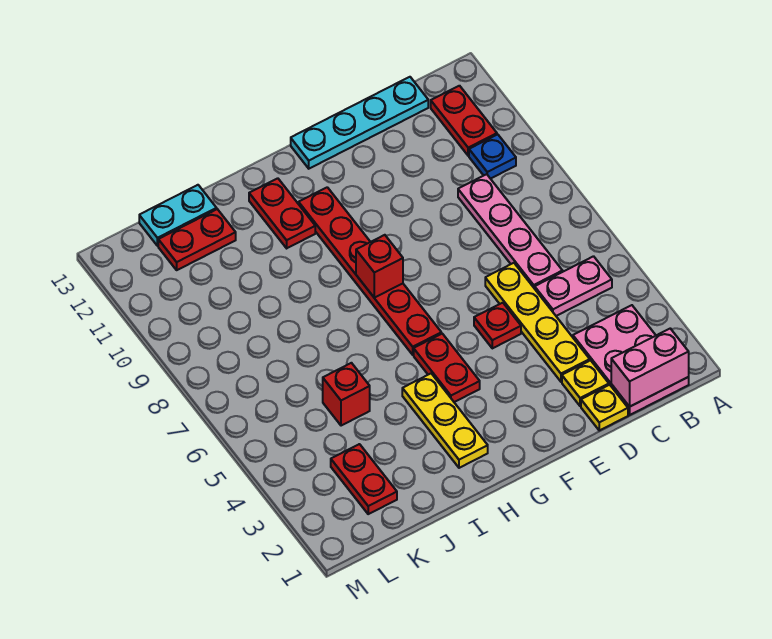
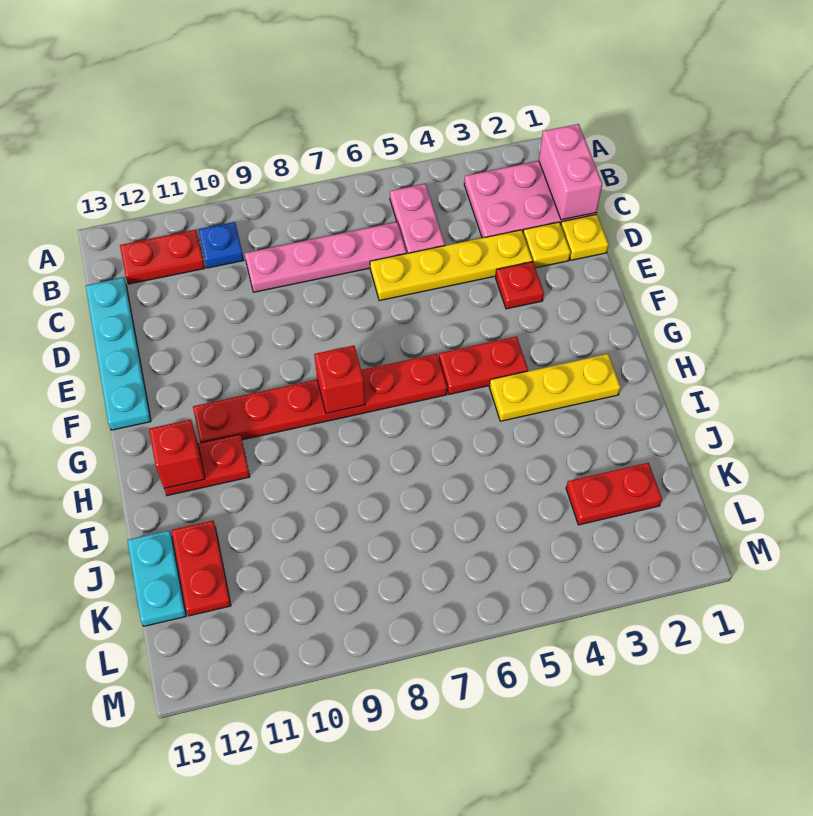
red plate E5 level 1 -> red plate E3 level 1
red brick J5 level 1 -> red brick H12 level 2

